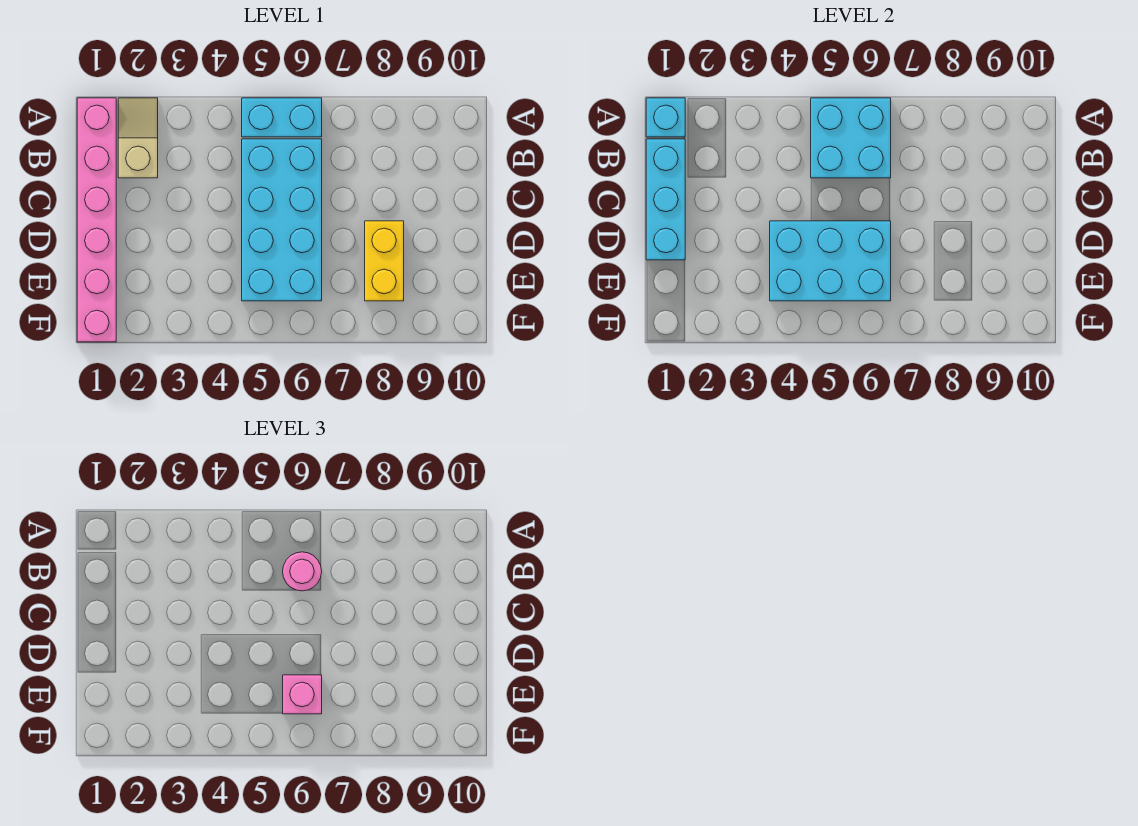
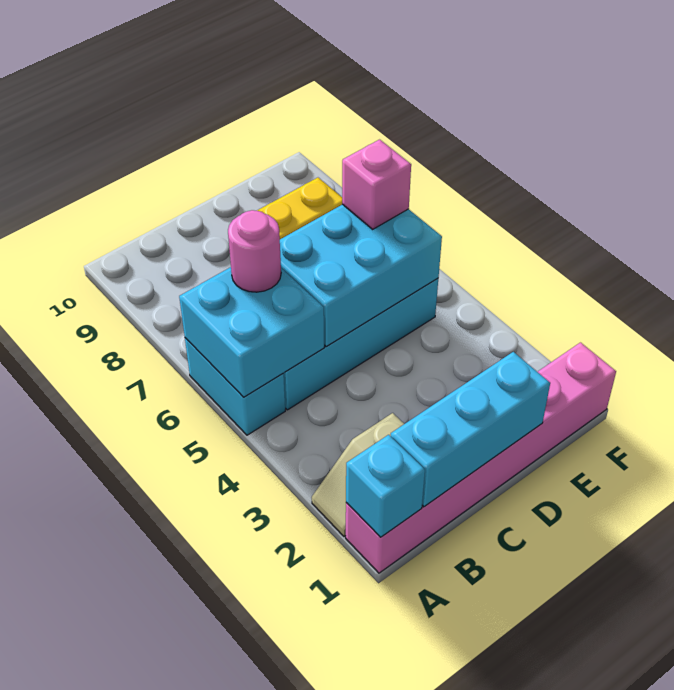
cyan brick D4:E6 level 2 -> cyan brick C5:E6 level 2

